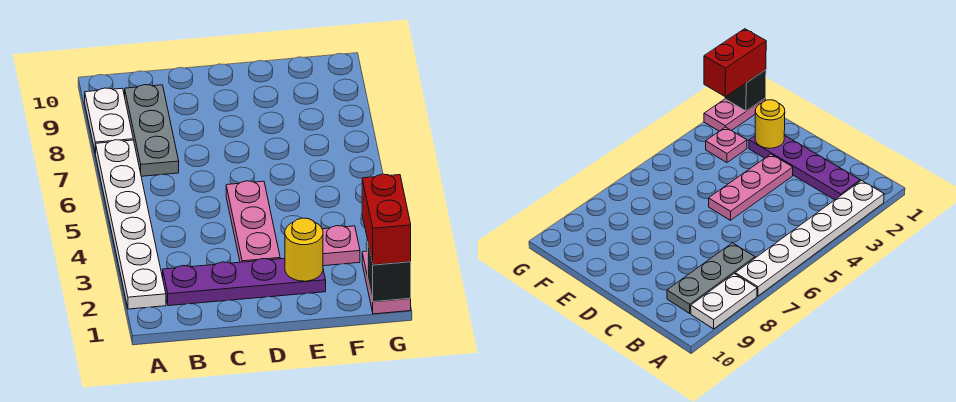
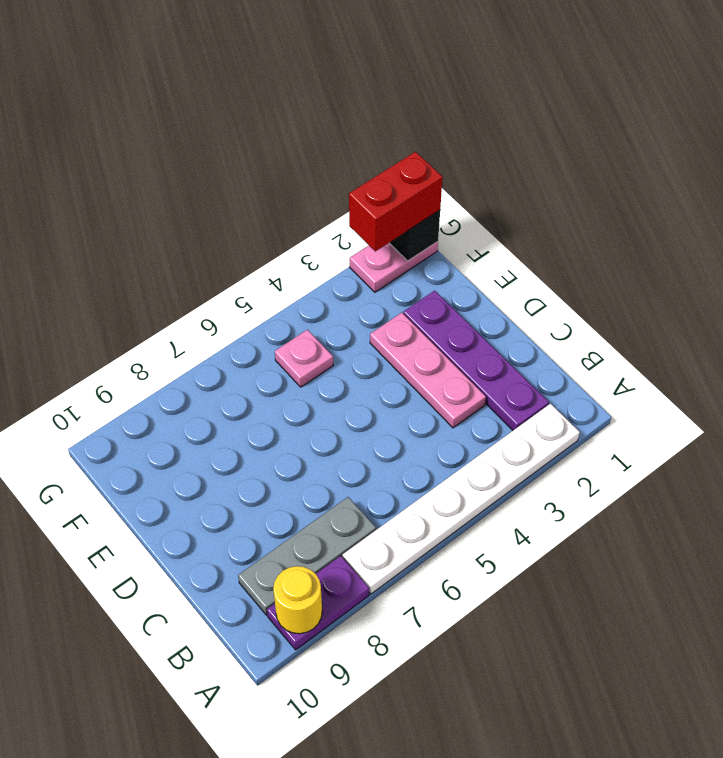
white plate A8:A9 level 1 -> purple plate A8:A9 level 1
pink plate D3:D5 level 1 -> pink plate C3:E3 level 1
yellow round brick E2 level 2 -> yellow round brick A9 level 2
pink plate F3 level 1 -> pink plate F5 level 1

